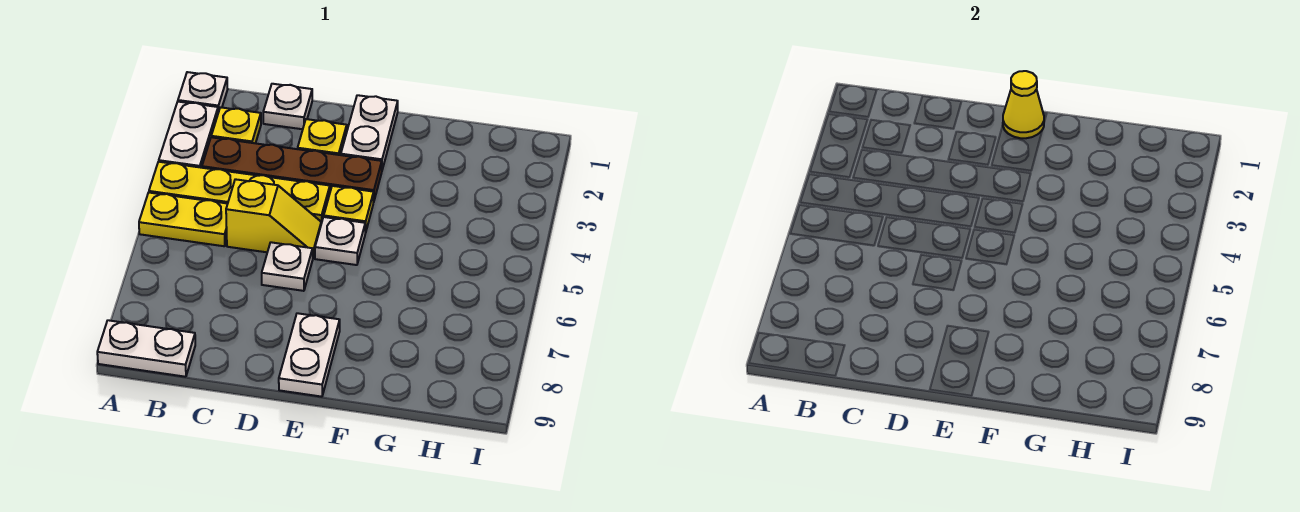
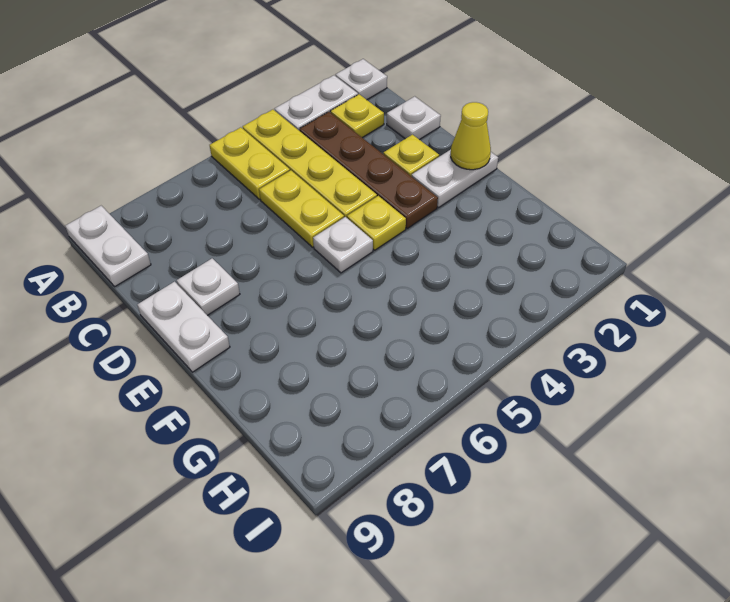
yellow slope C5:D5 level 1 top C -> yellow plate C5:D5 level 1
white plate D6 level 1 -> white plate D8 level 1
white plate E8:E9 level 1 -> white plate D9:E9 level 1

